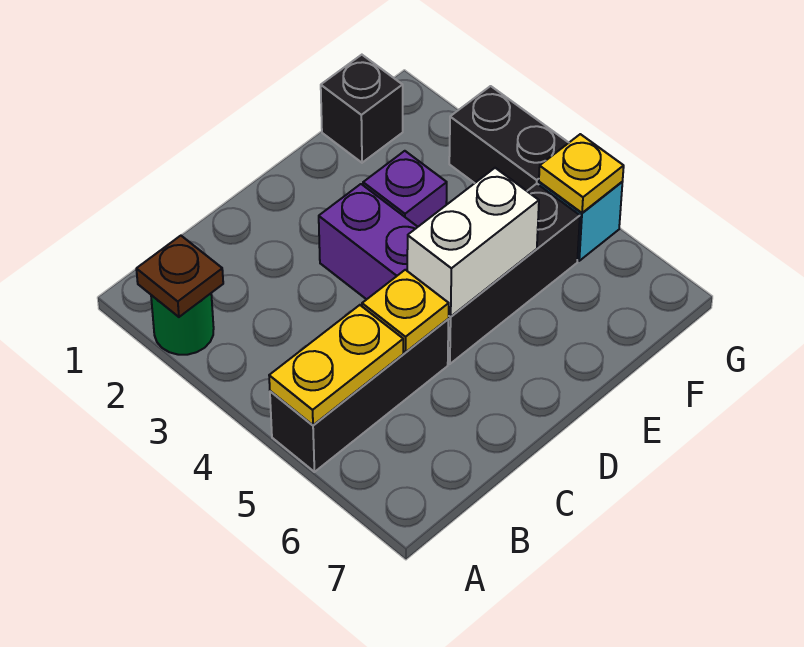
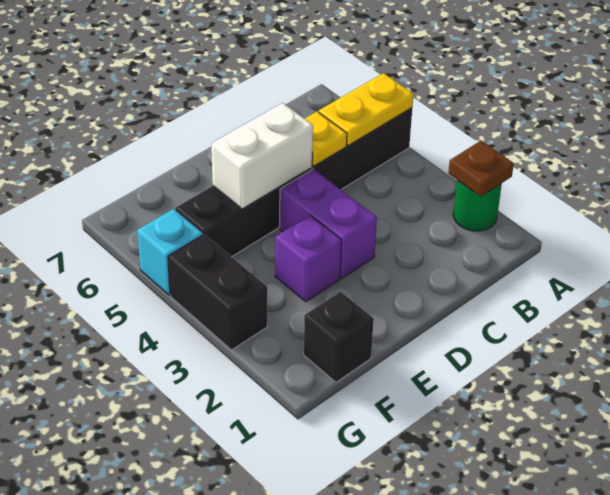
yellow plate G5 level 2 -> none

